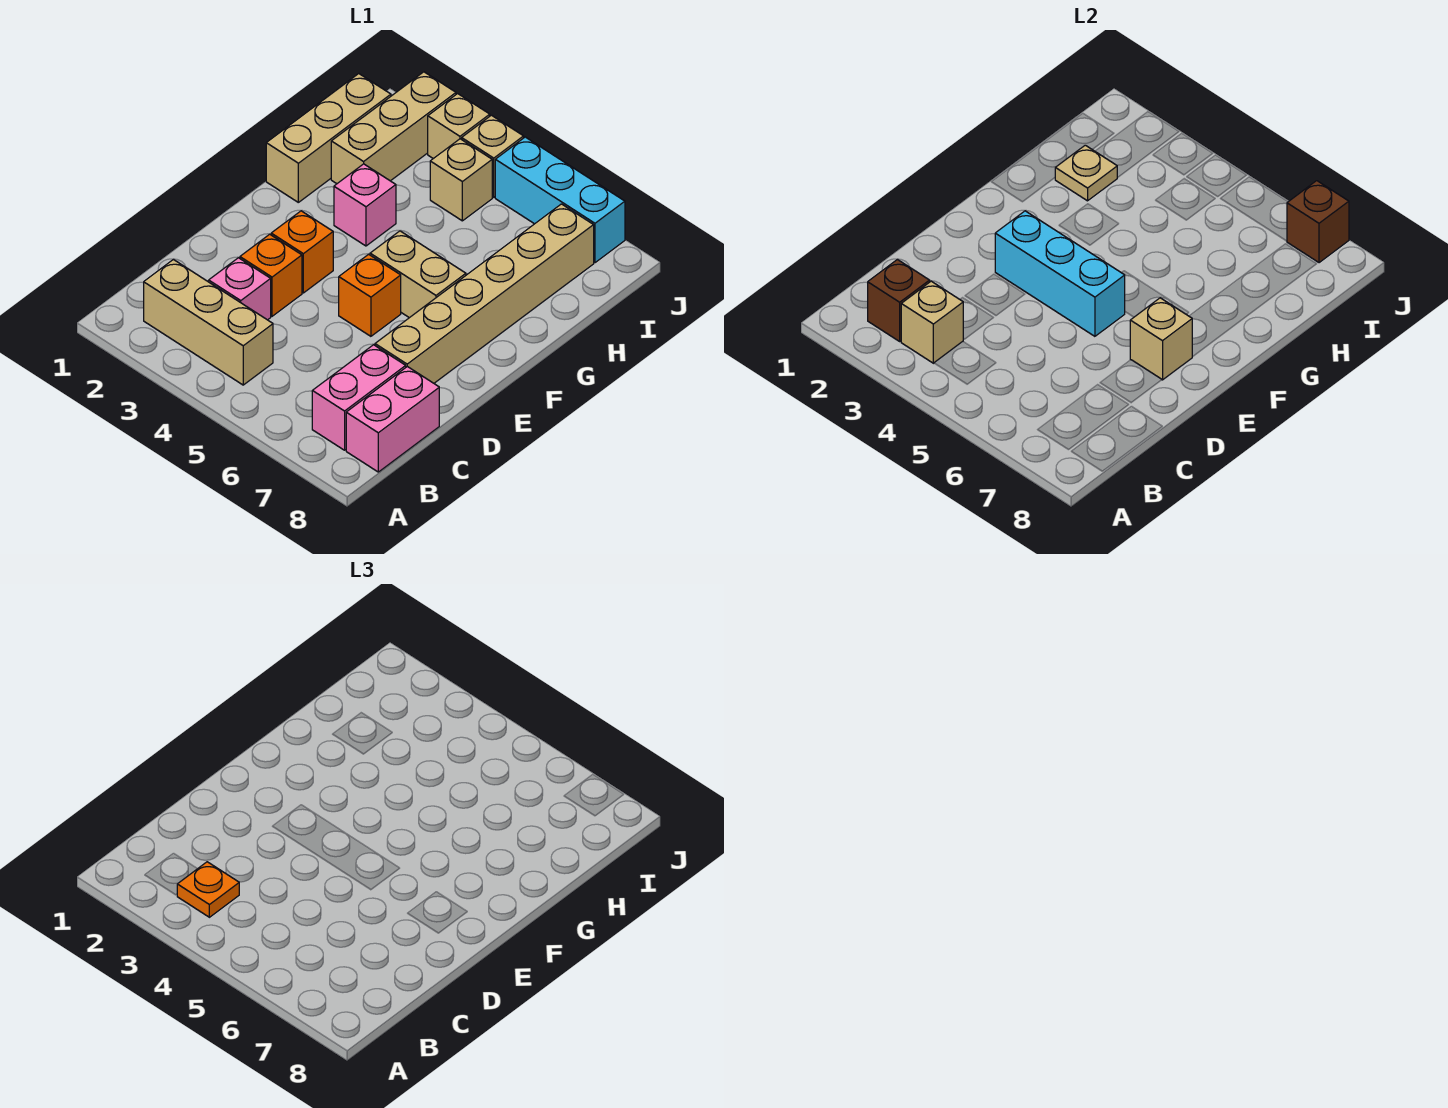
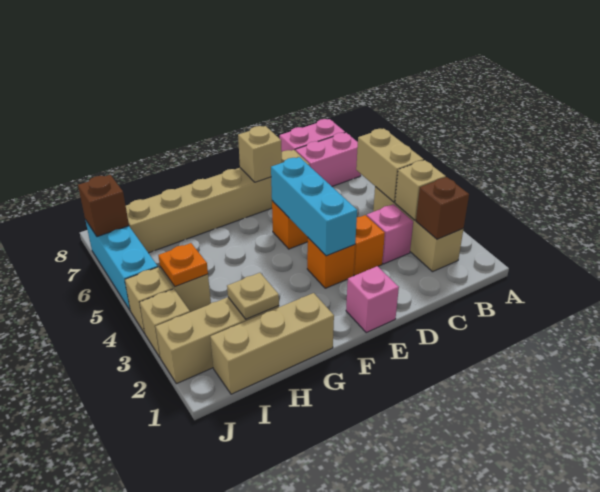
orange plate B3 level 3 -> orange plate I4 level 2
tan brick F5:F6 level 1 -> tan brick B4:B5 level 2
pink brick G3 level 1 -> pink brick E1 level 1

